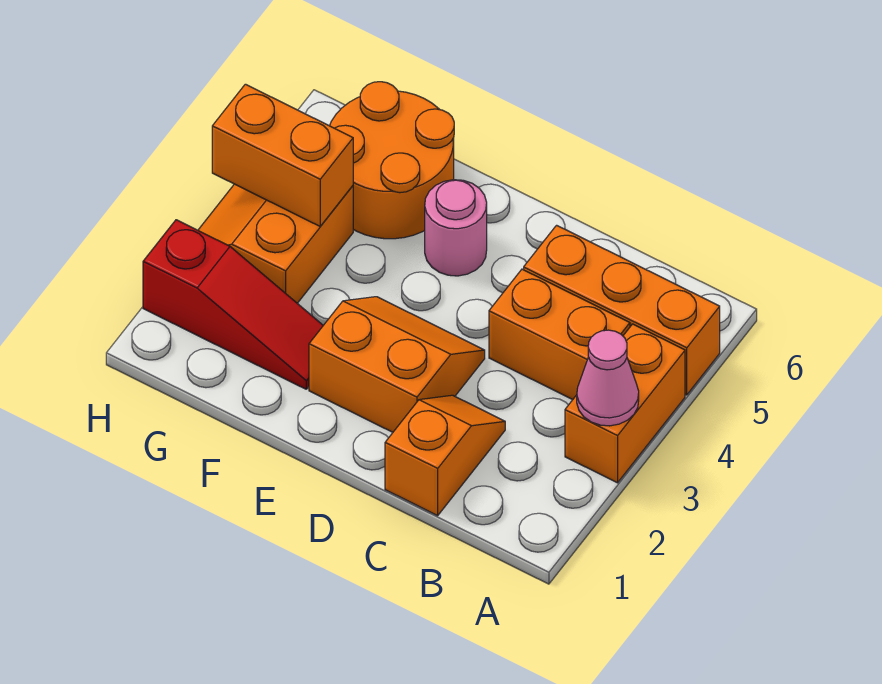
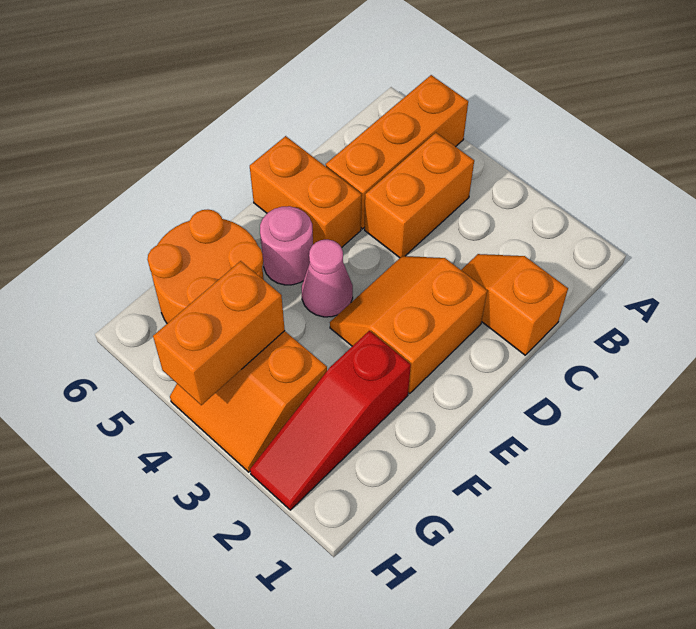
orange brick A3:A4 level 1 -> orange brick D5:D6 level 1
pink cone A3 level 2 -> pink cone E4 level 1
red slope F2:H2 level 1 top H -> red slope F2:H2 level 1 top F

